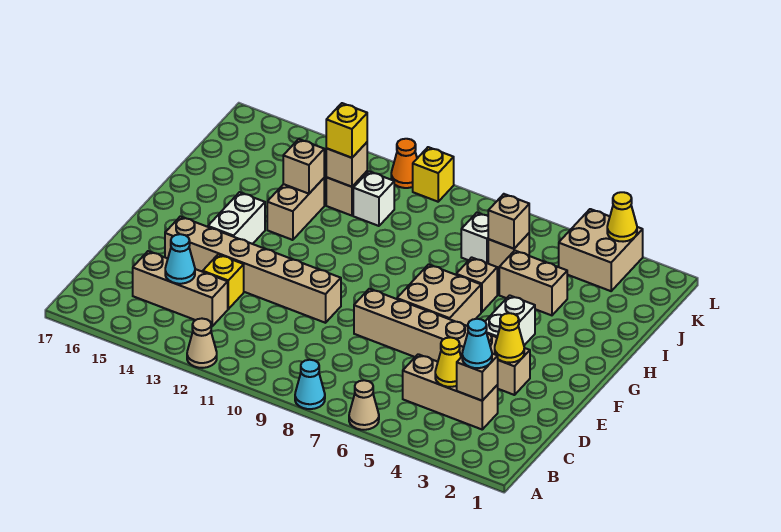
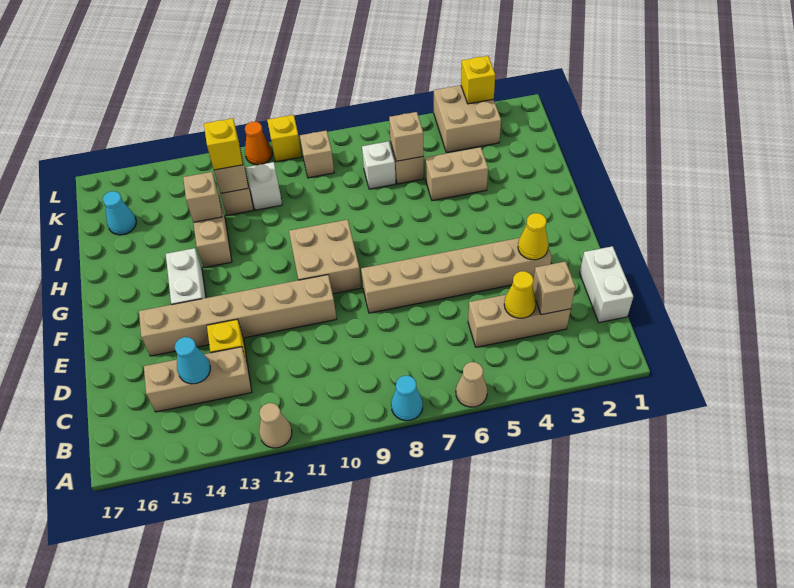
cyan cone C3 level 3 -> cyan cone J16 level 1
white brick F4:G4 level 1 -> white brick C1:D1 level 1
tan brick F6:G7 level 1 -> tan brick F9:G10 level 1
tan brick H6 level 1 -> tan brick K9 level 1
yellow cone L3 level 2 -> yellow brick L3 level 2

